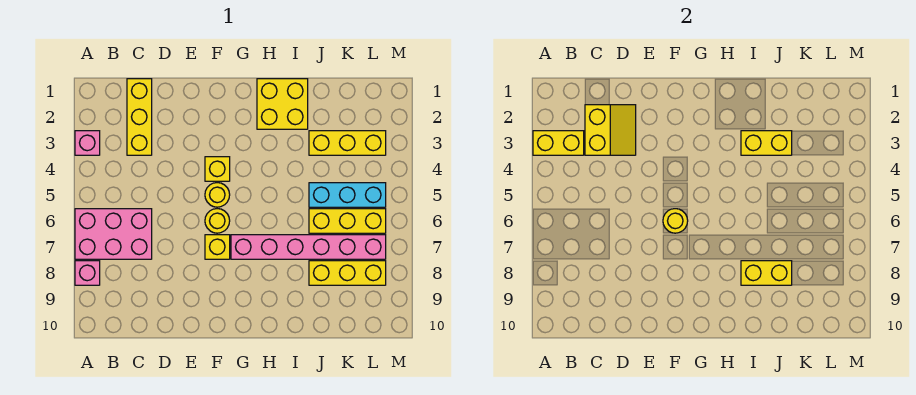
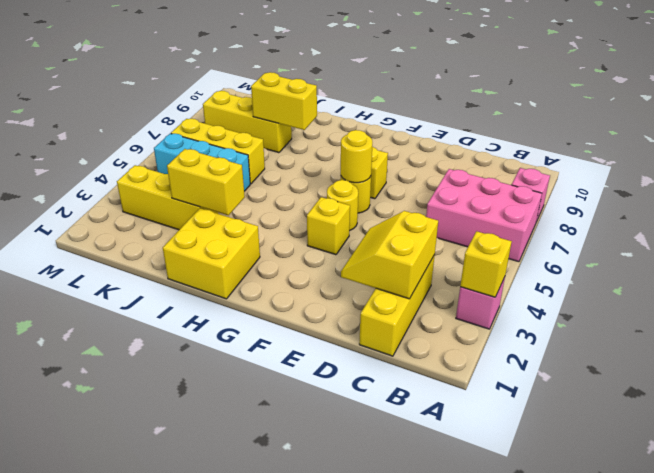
yellow brick A3:B3 level 2 -> yellow brick A3 level 2
pink brick G7:L7 level 1 -> none

